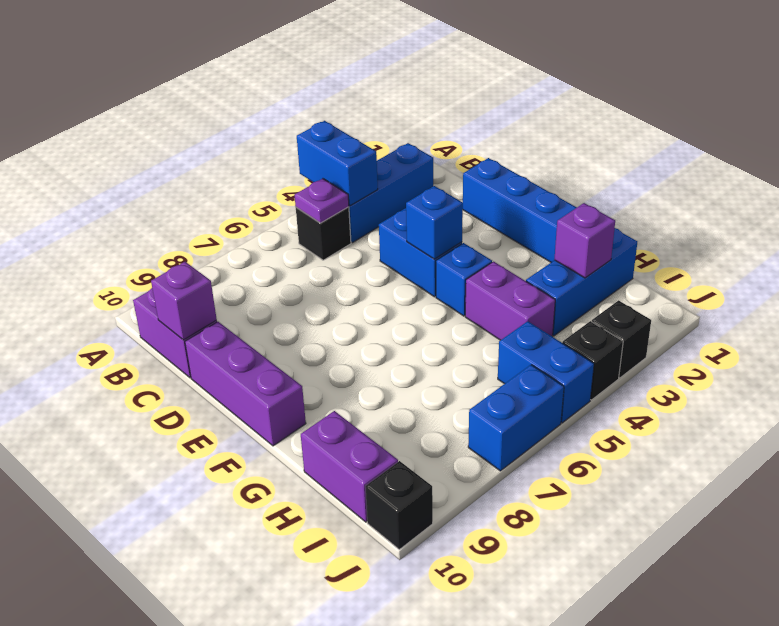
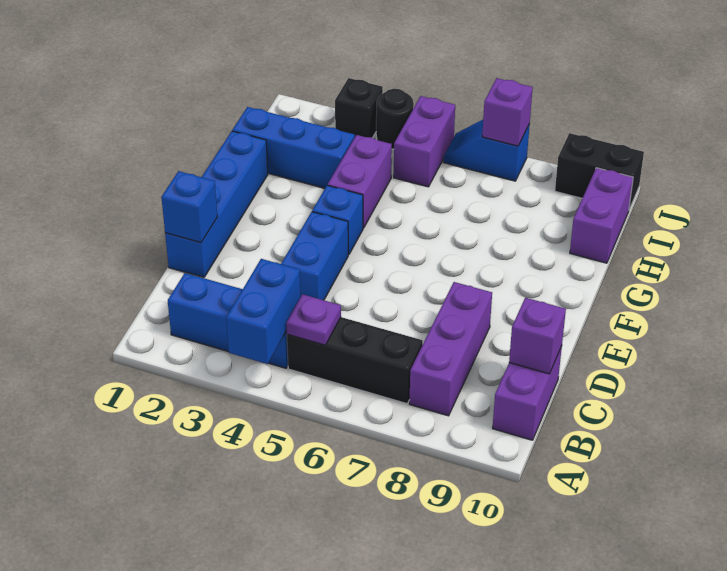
black brick B5 level 1 -> black brick B5:B7 level 1
purple brick D10:F10 level 1 -> purple brick B8:D8 level 1
blue brick E4 level 2 -> blue brick D1 level 2
purple brick H2 level 2 -> purple brick J7 level 2
blue brick I5:J5 level 1 -> purple brick I5:J5 level 1
black brick J4 level 1 -> black round brick J4 level 1
blue brick J6:J7 level 1 -> blue slope J6:J7 level 1 top 7
black brick J10 level 1 -> black brick J9:J10 level 1

